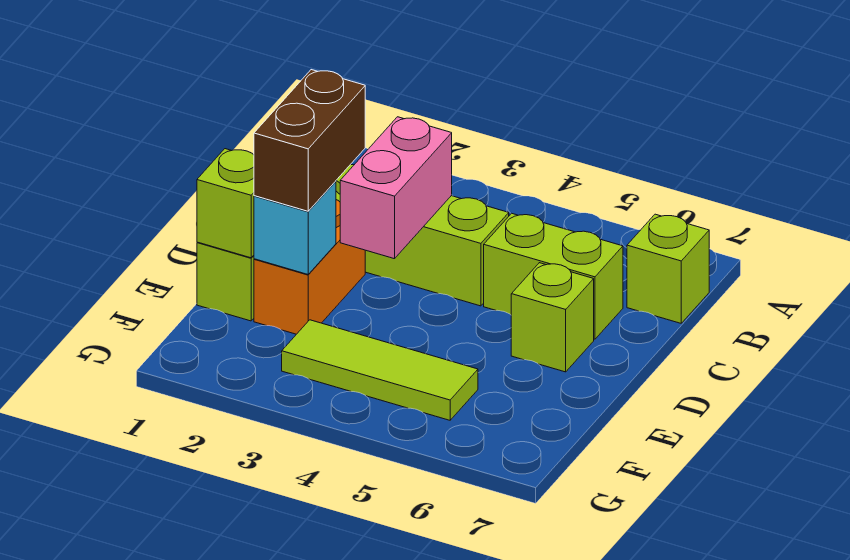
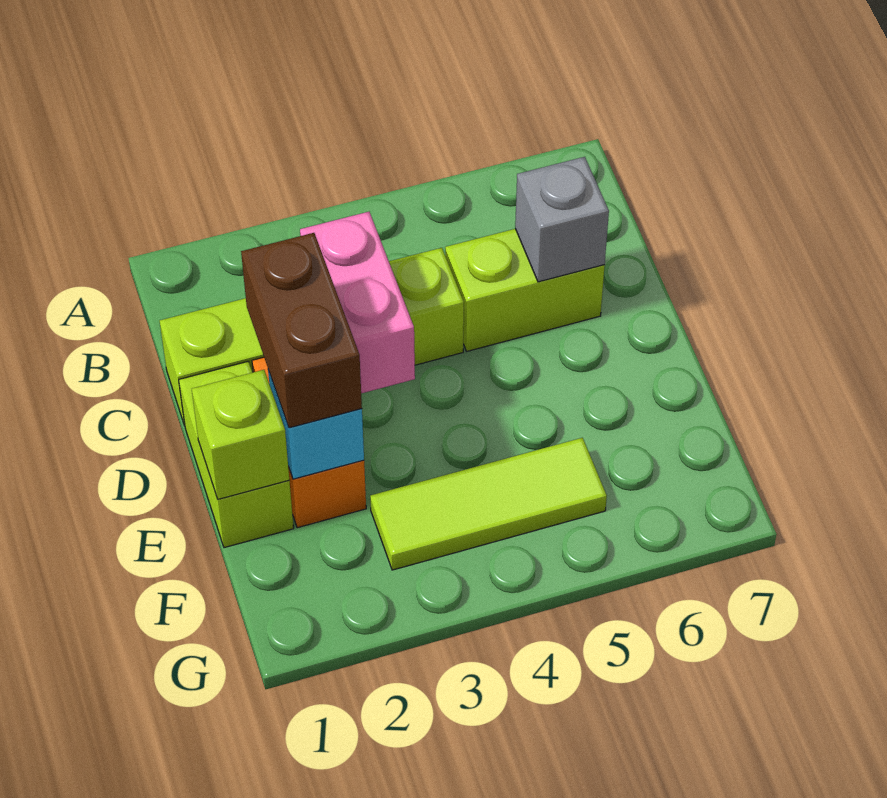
lime brick B7 level 1 -> none
none -> grey brick C6 level 2
lime brick D6 level 1 -> none

